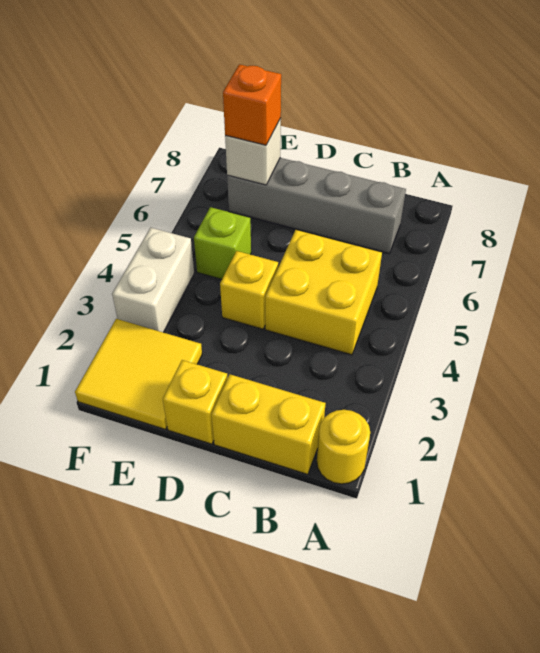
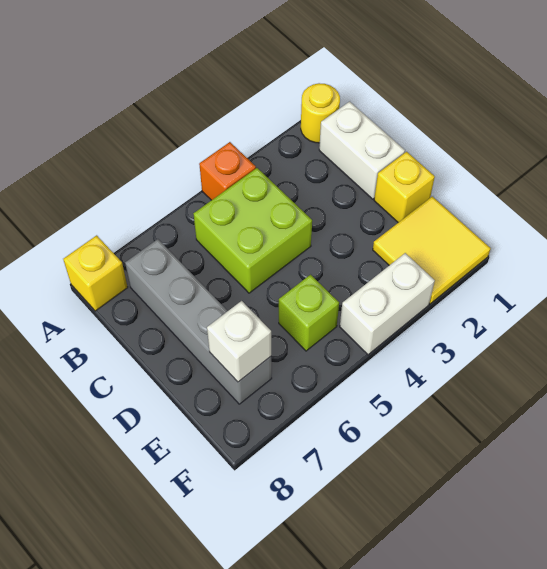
yellow brick B1:C1 level 1 -> white brick B1:C1 level 1
yellow brick B4:C5 level 1 -> lime brick B4:C5 level 1
yellow brick D4 level 1 -> yellow brick A8 level 1
orange brick E7 level 3 -> orange brick A4 level 1

